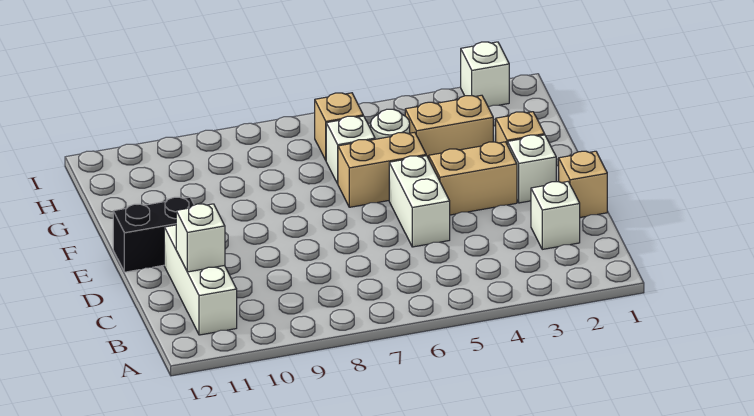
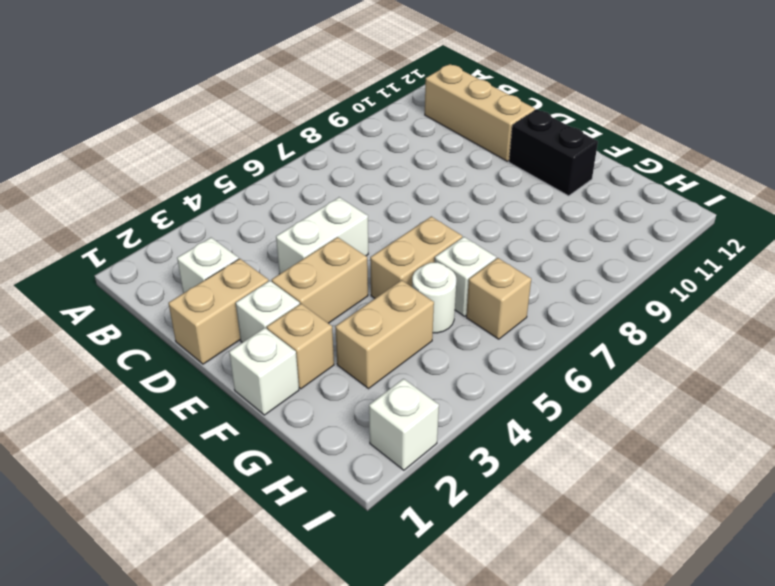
white brick B11:D11 level 1 -> tan brick B11:D11 level 1
white brick C11 level 2 -> white brick F1 level 1
tan brick D1 level 1 -> tan brick D1:D2 level 1
white brick D5:E5 level 1 -> white brick D4:D5 level 1
black brick E11:E12 level 1 -> black brick E11:F11 level 1

